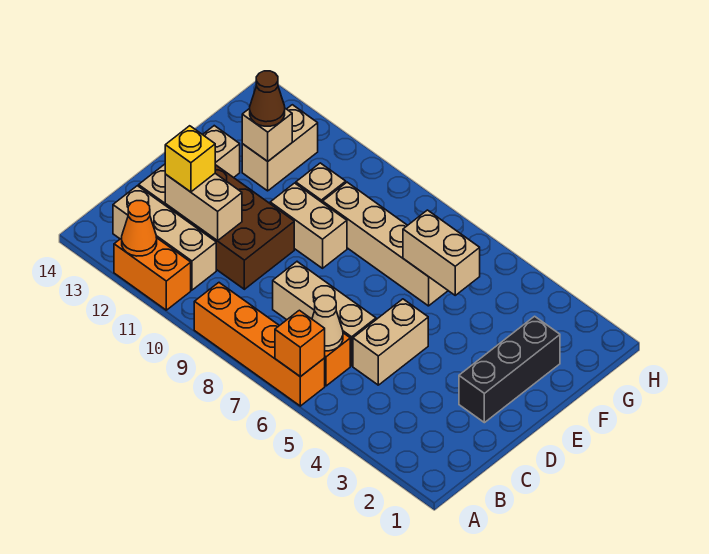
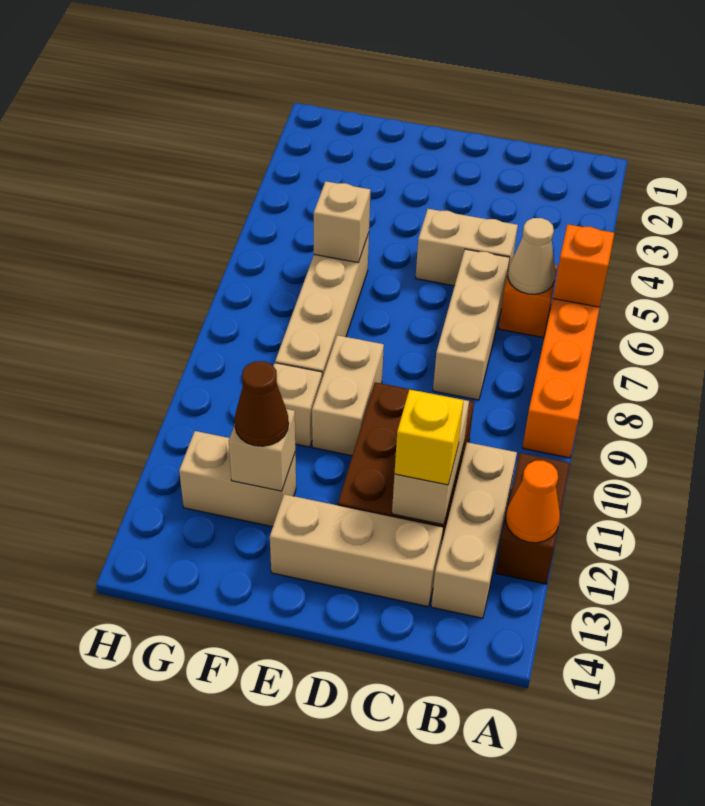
orange brick A11:A12 level 1 -> brown brick A11:A12 level 1
black brick D2:F2 level 1 -> none
tan brick F5:F6 level 2 -> tan brick F6 level 2

